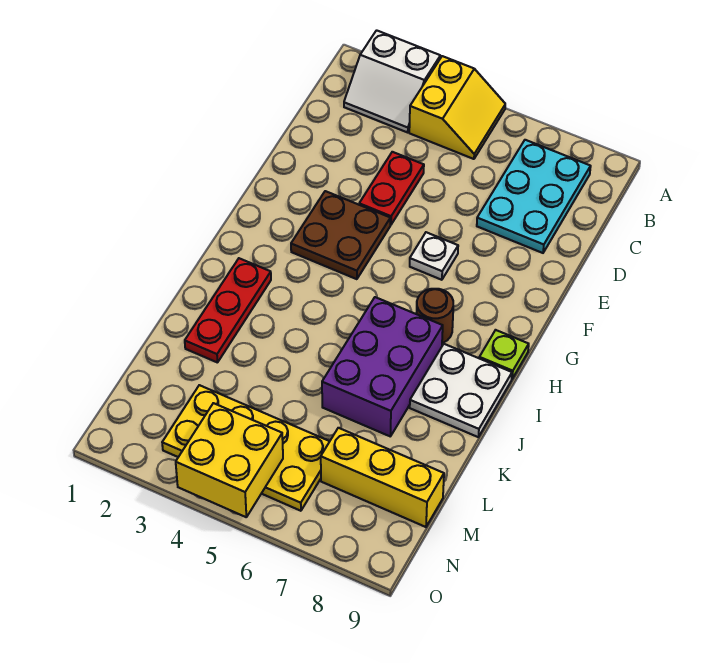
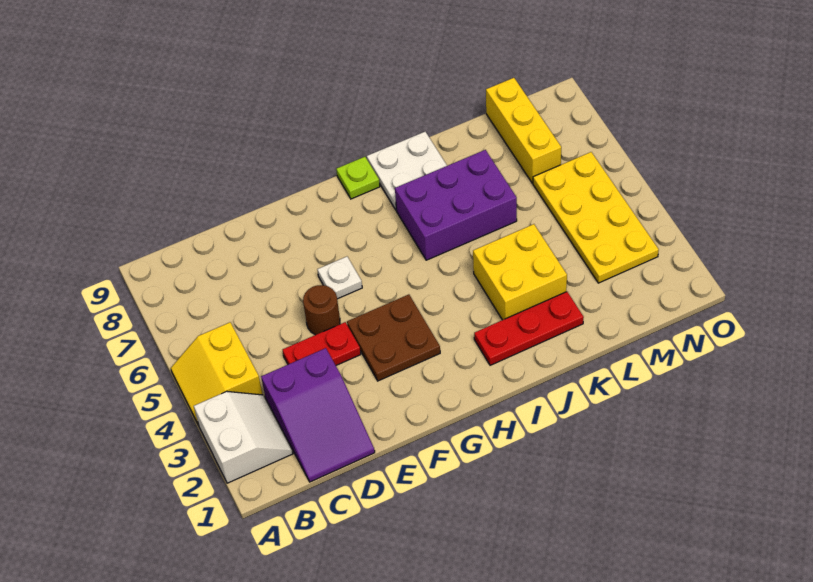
yellow slope A4:B5 level 1 top 4 -> yellow slope A4:B5 level 1 top B
cyan plate B7:D8 level 1 -> none
none -> purple slope C1:D3 level 1 top 3
brown round brick H7 level 1 -> brown round brick E5 level 1
yellow brick N4:O5 level 2 -> yellow brick J3:K4 level 1

